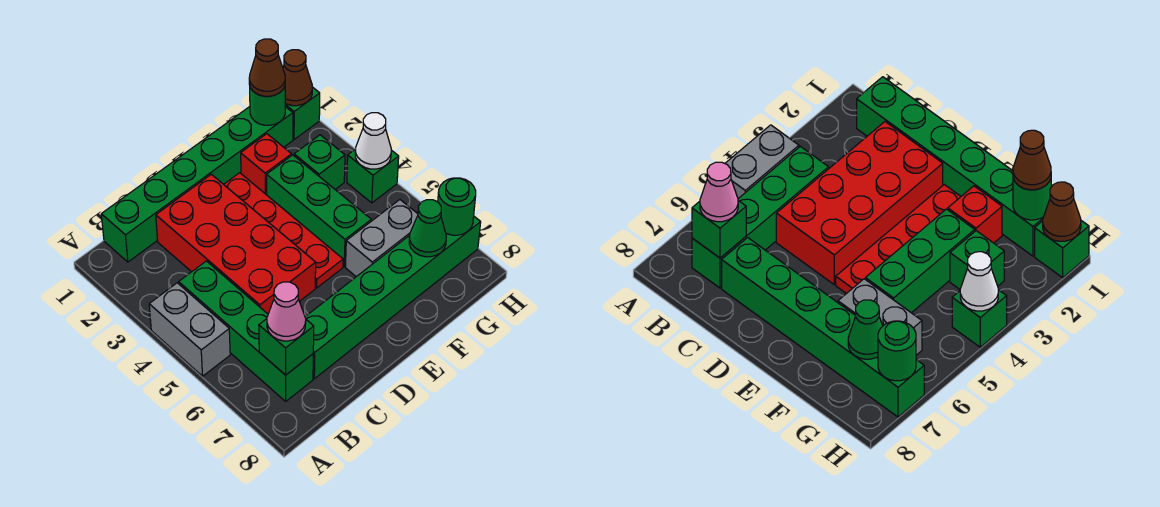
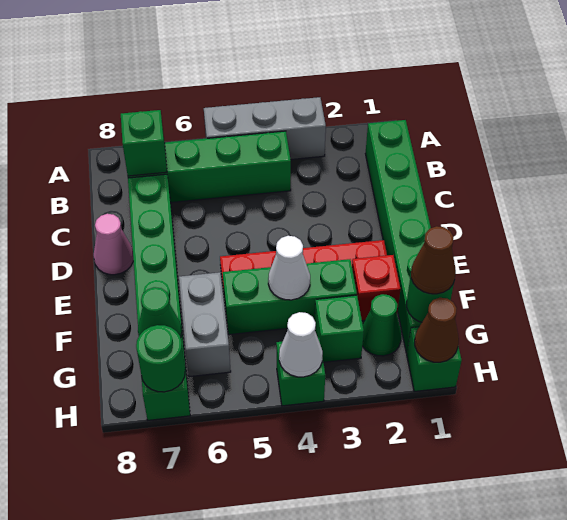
grey brick A4:A5 level 1 -> grey brick A3:A5 level 1
pink cone B7 level 3 -> pink cone D8 level 1
red brick C2:D5 level 1 -> none
none -> white cone F4 level 2
none -> green cone G2 level 1

